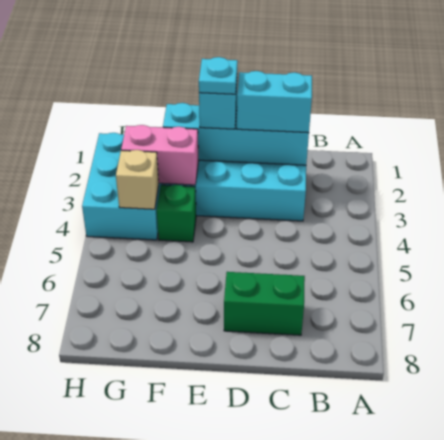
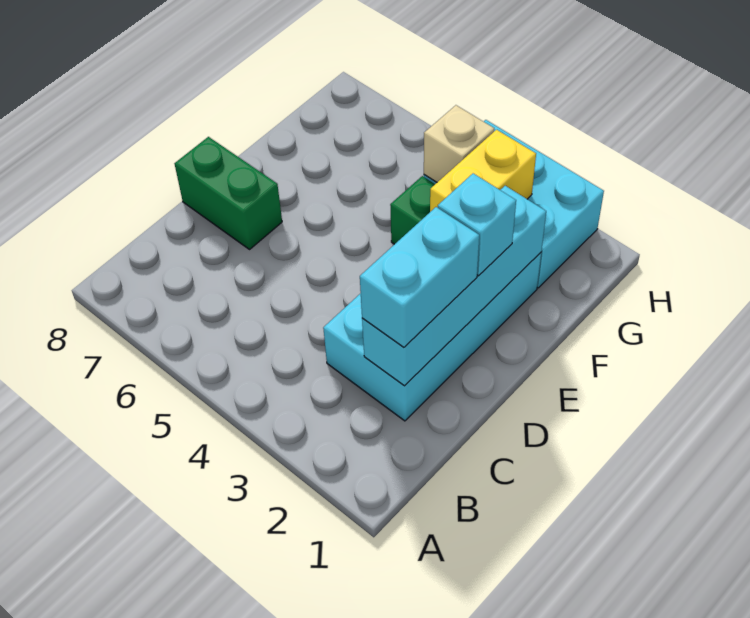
green brick C7:D7 level 1 -> green brick D7:D8 level 1
cyan plate E2 level 4 -> none
pink brick F3:G3 level 2 -> yellow brick F3:G3 level 2

